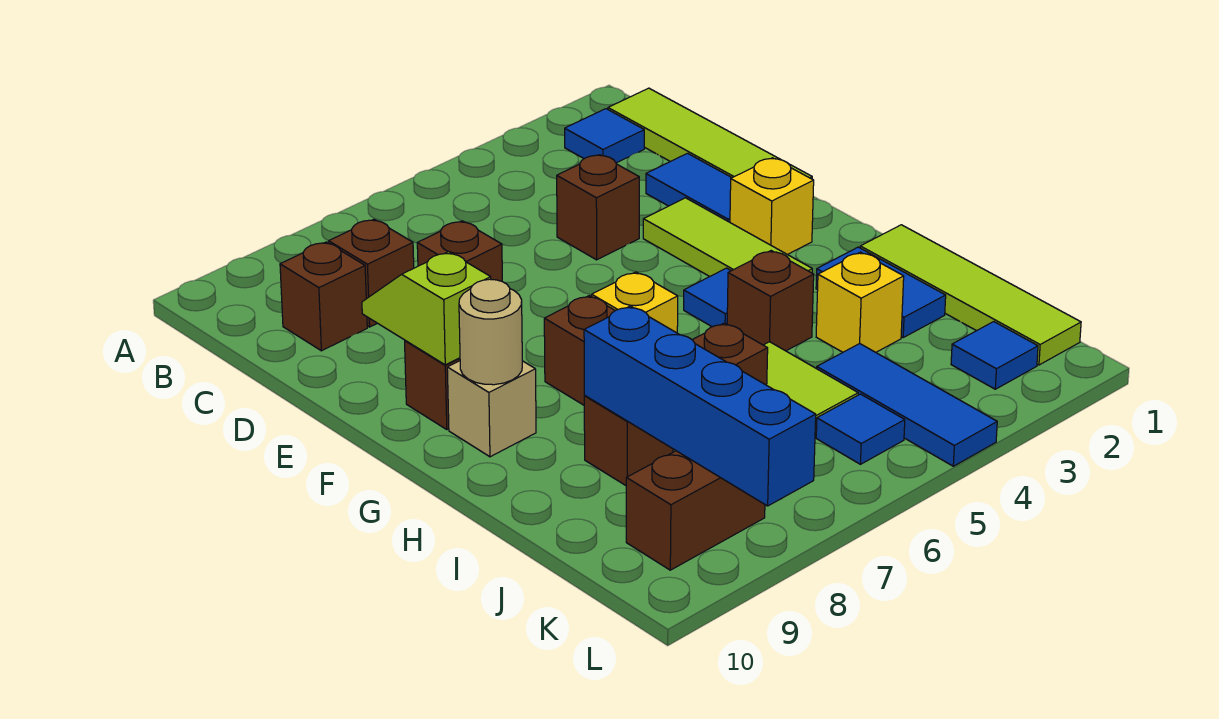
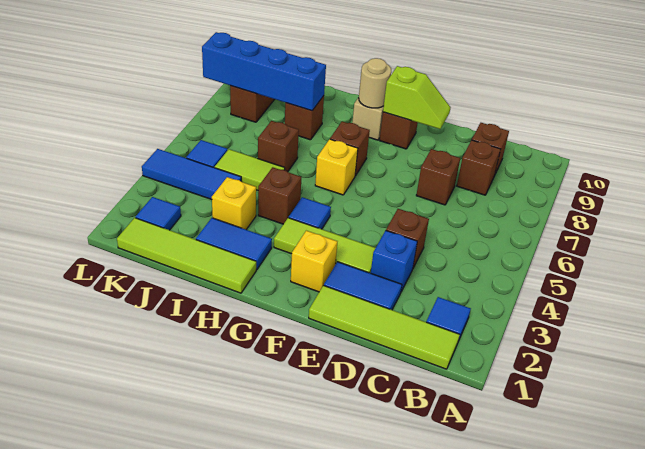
none -> blue brick D3 level 1

